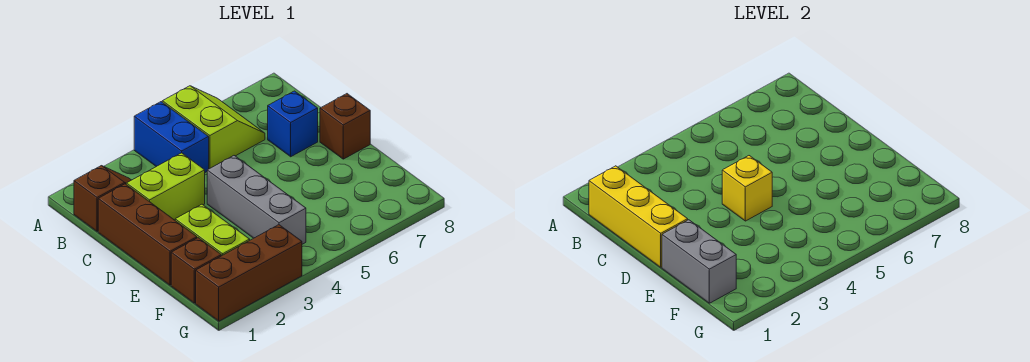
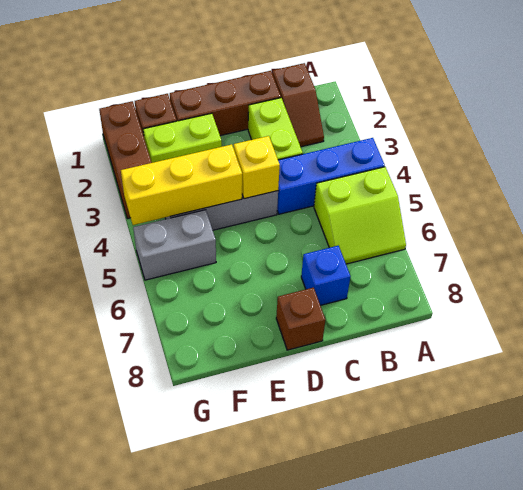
blue brick A4:B4 level 1 -> blue brick A4:C4 level 1
yellow brick B1:D1 level 2 -> yellow brick E4:G4 level 2
grey brick E1:F1 level 2 -> grey brick F5:G5 level 1

